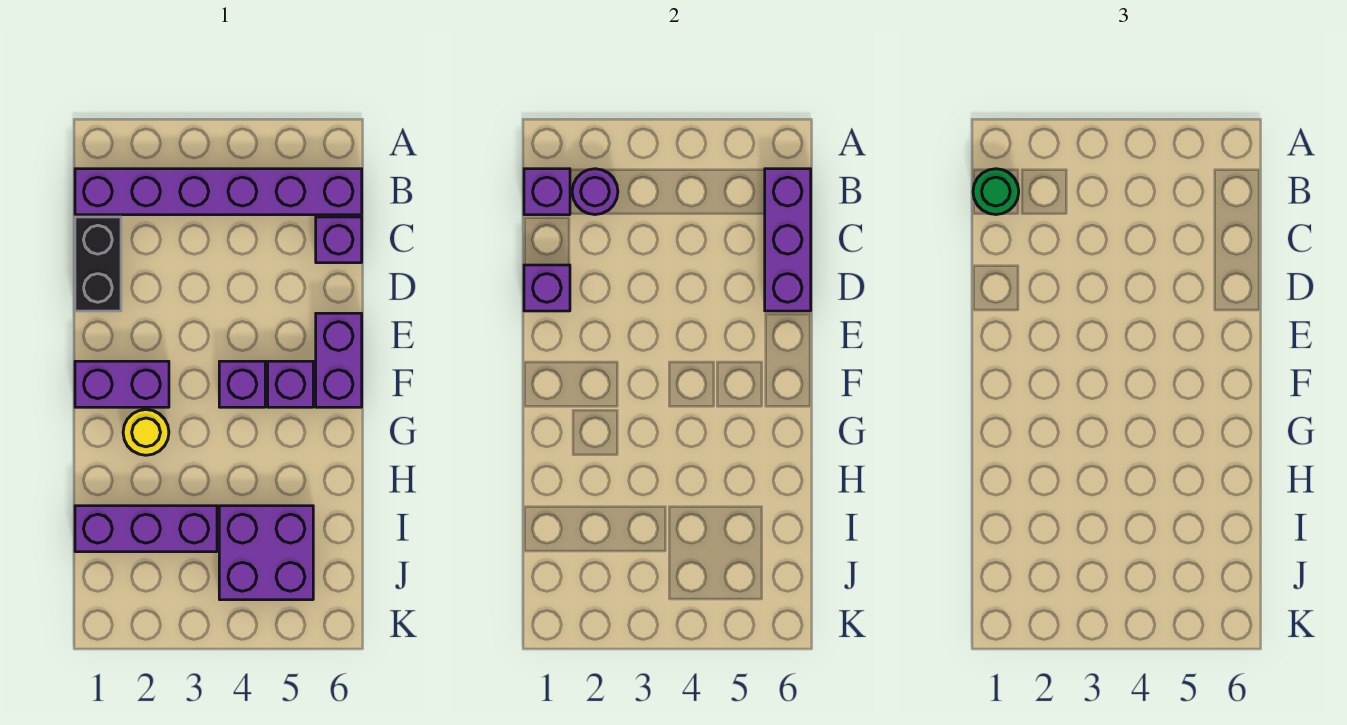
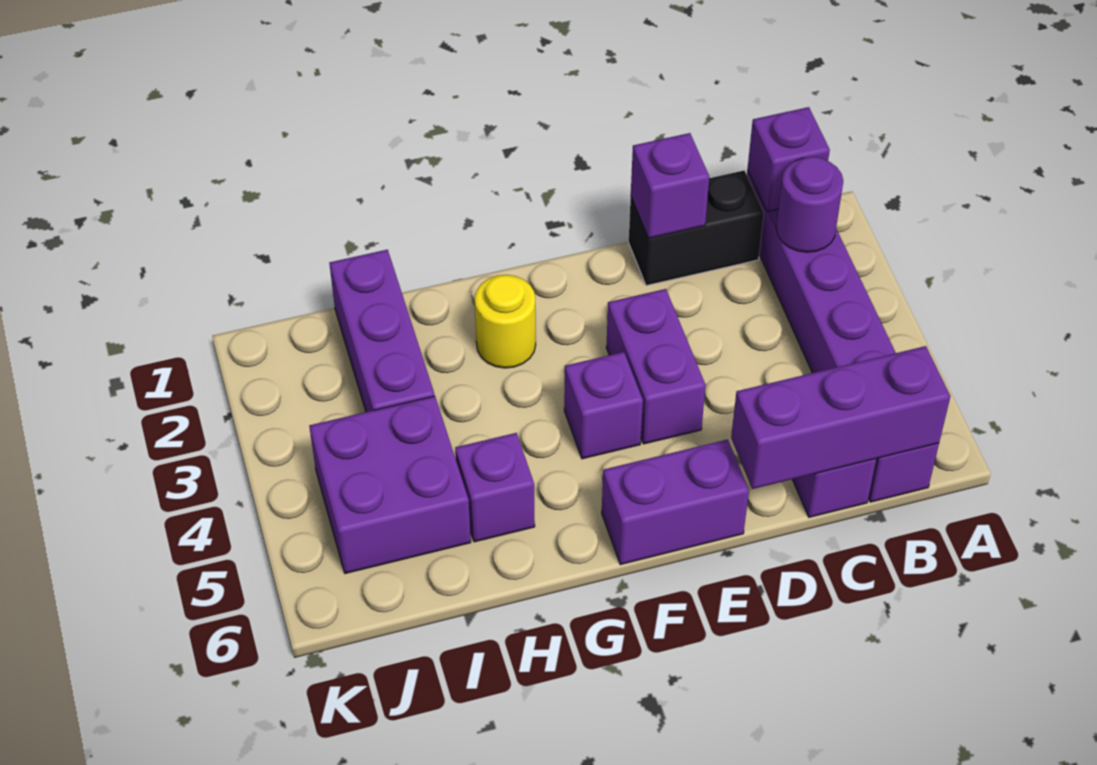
green round brick B1 level 3 -> none
purple brick F1:F2 level 1 -> purple brick E3:E4 level 1
purple brick F5 level 1 -> purple brick H5 level 1

